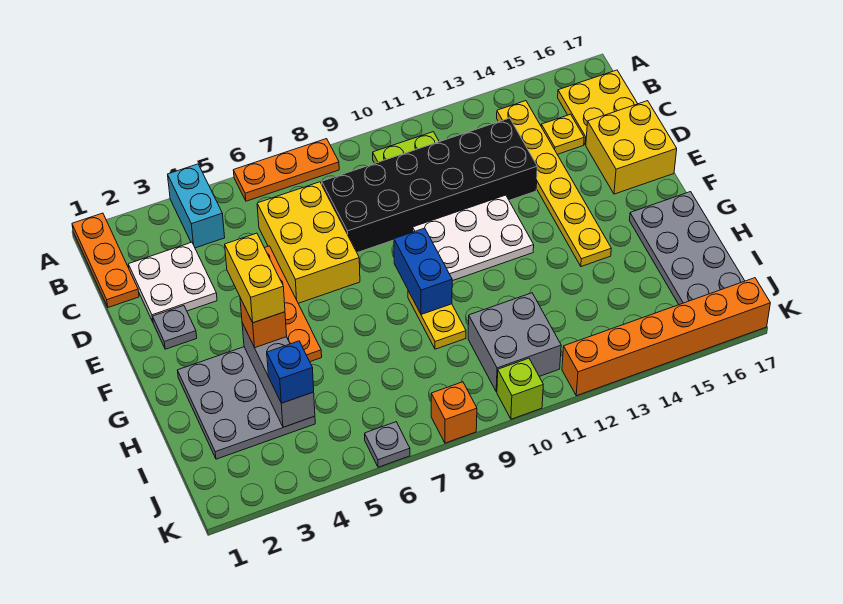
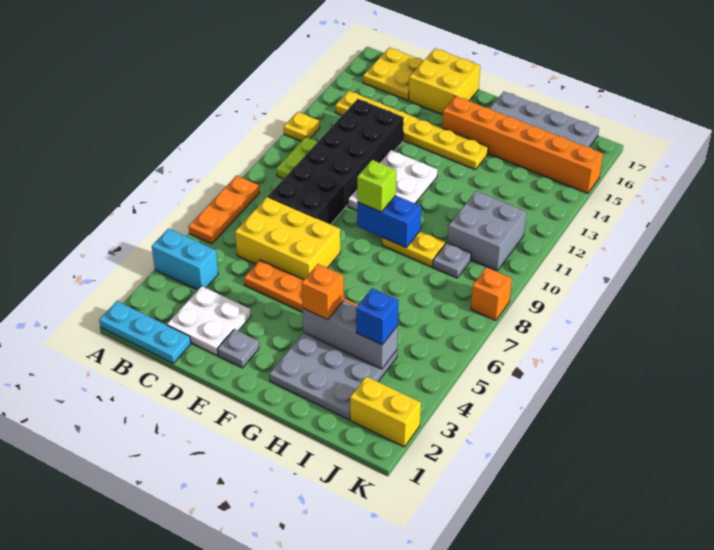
orange plate A1:C1 level 1 -> cyan plate A1:C1 level 1
yellow plate C15 level 1 -> yellow plate A12 level 1
yellow brick F4:G4 level 4 -> yellow brick J2:K2 level 1
grey plate K6 level 1 -> grey plate I9 level 1
lime brick K10 level 1 -> lime brick F9 level 3
orange brick K12:K17 level 1 -> orange brick F15:K15 level 1

